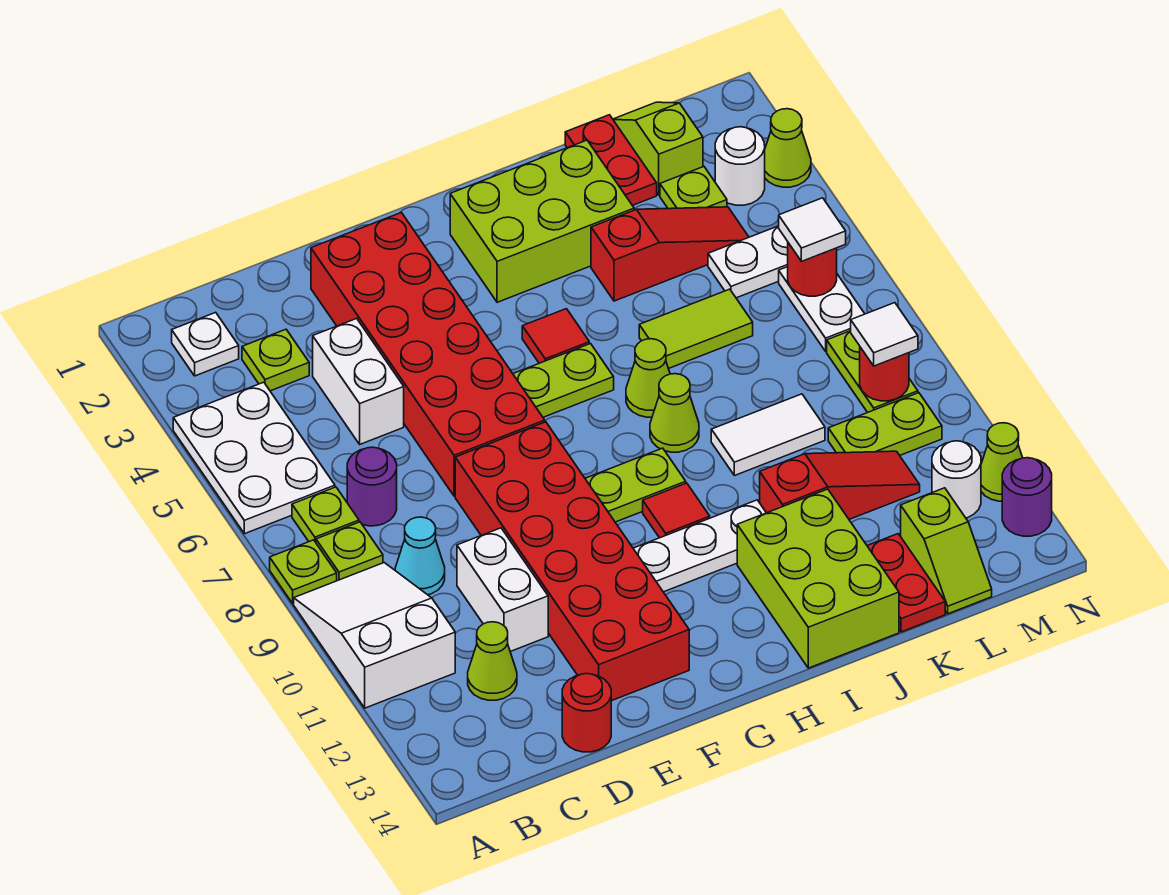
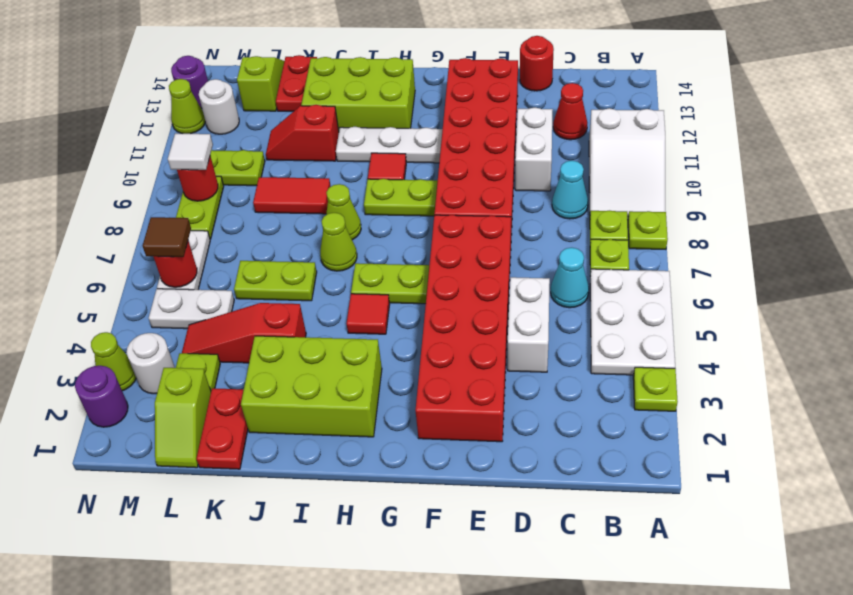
white plate B2 level 1 -> none
lime plate C3 level 1 -> lime plate A3 level 1
none -> cyan cone C6 level 1
purple round brick C7 level 1 -> purple round brick N2 level 1
lime cone C12 level 1 -> red cone C12 level 1
lime brick I12:J14 level 1 -> lime brick H12:J13 level 1
lime tile J6:K6 level 1 -> lime plate J6:K6 level 1
white tile J9:K9 level 1 -> red tile J9:K9 level 1
red slope J11:L11 level 1 top J -> red slope J11:K11 level 1 top J
white tile M6 level 3 -> brown tile M6 level 3

